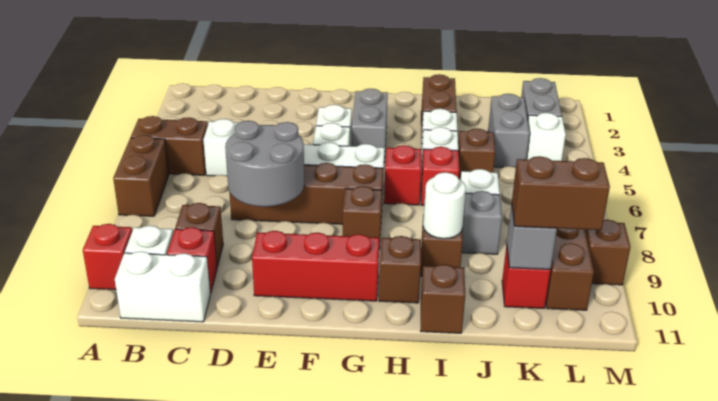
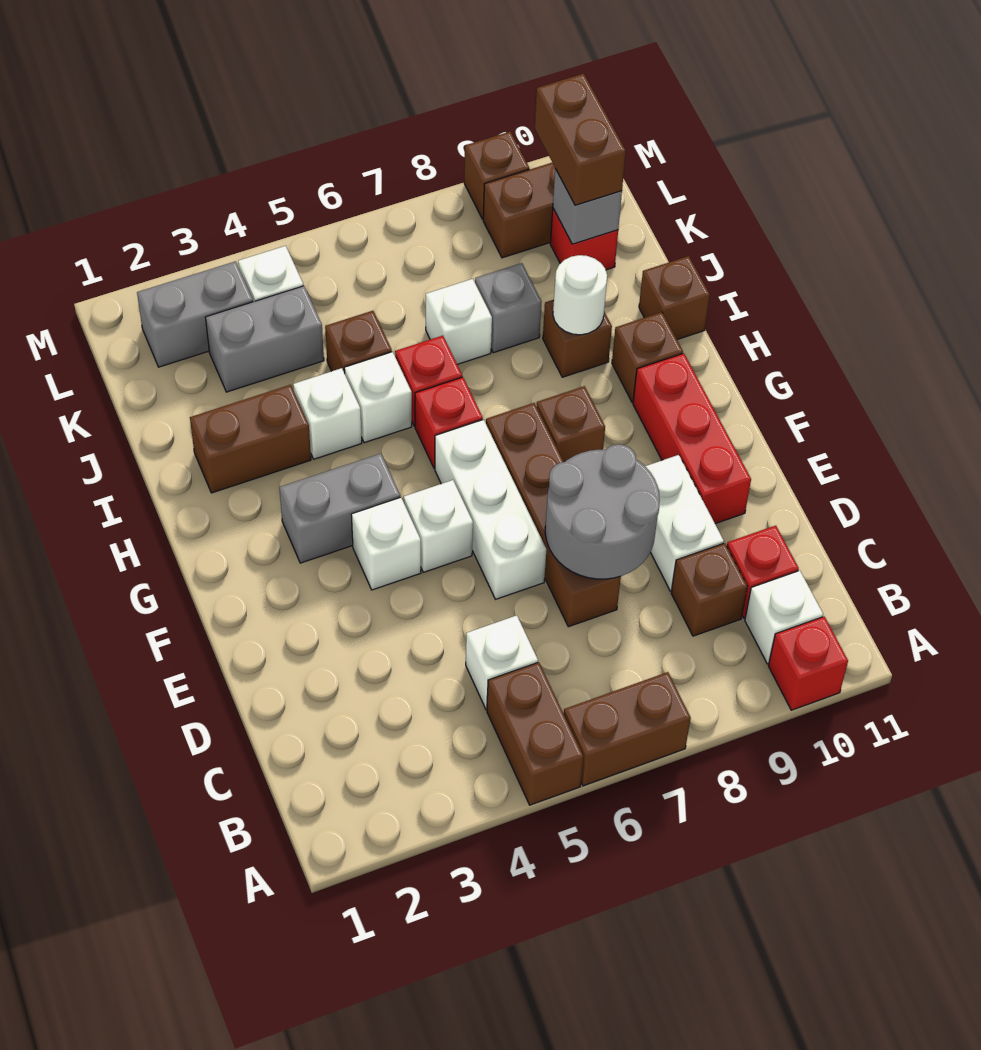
white brick B11:C11 level 1 -> white brick D9:E9 level 1

